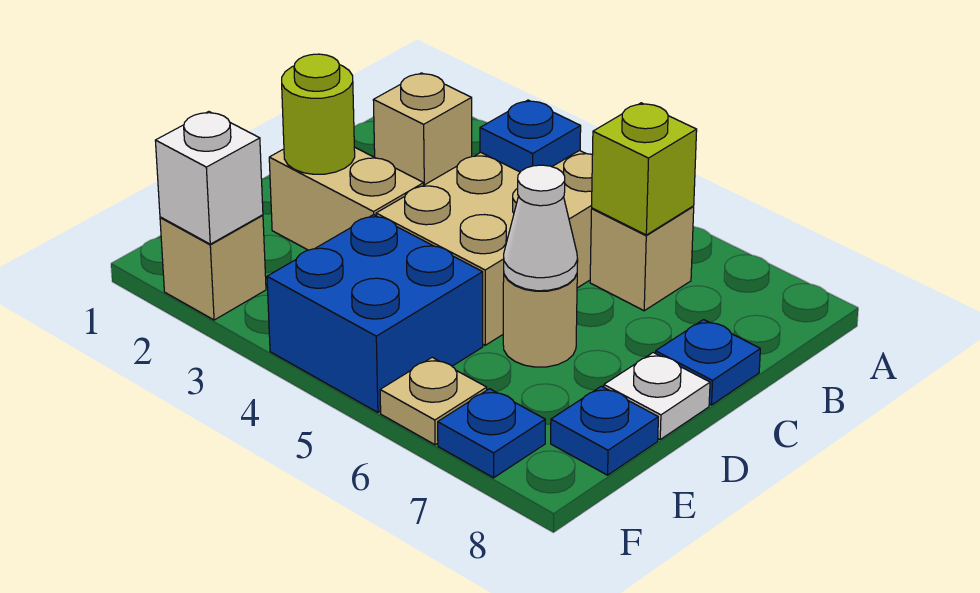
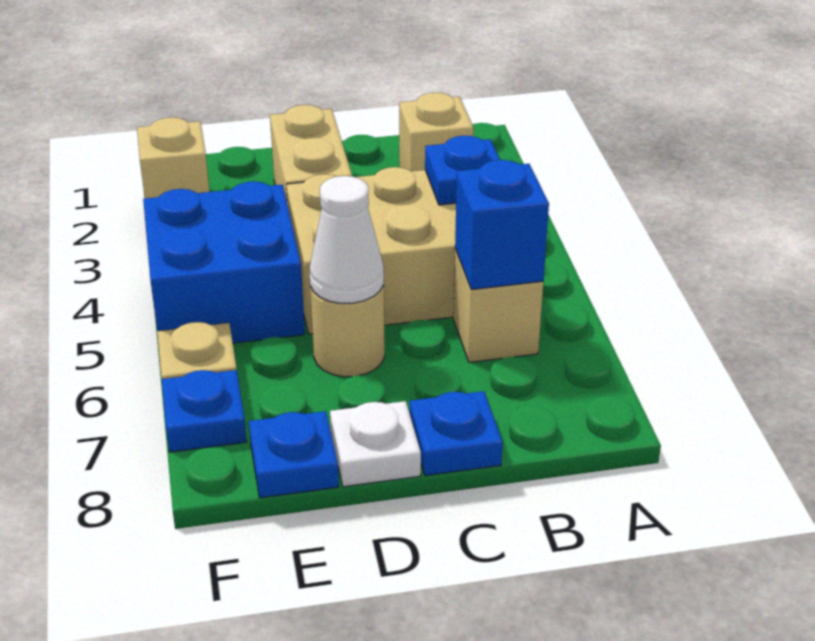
lime brick B6 level 2 -> blue brick B6 level 2
lime round brick D2 level 2 -> none
white brick F2 level 2 -> none

